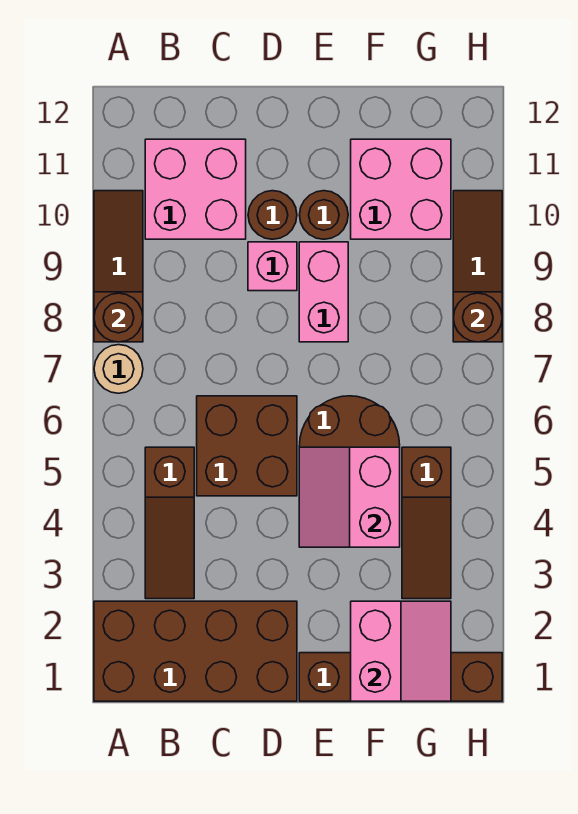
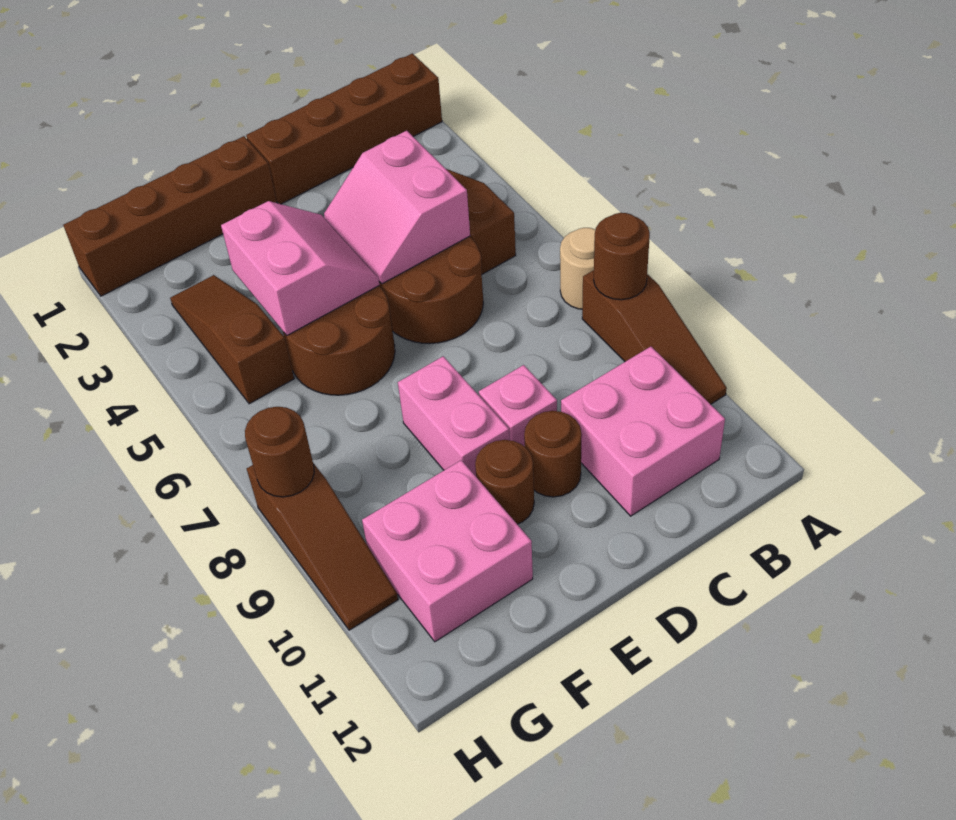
brown brick A1:D2 level 1 -> brown brick A1:D1 level 1
brown brick C5:D6 level 1 -> brown round brick C5:D6 level 1
pink slope F1:G2 level 2 top F -> pink slope C4:D5 level 2 top C

